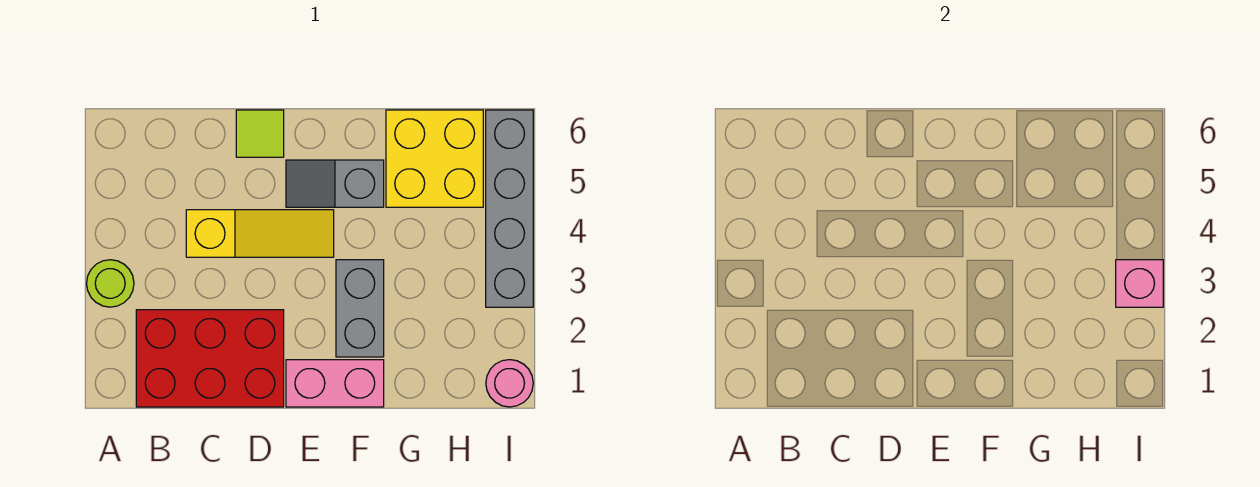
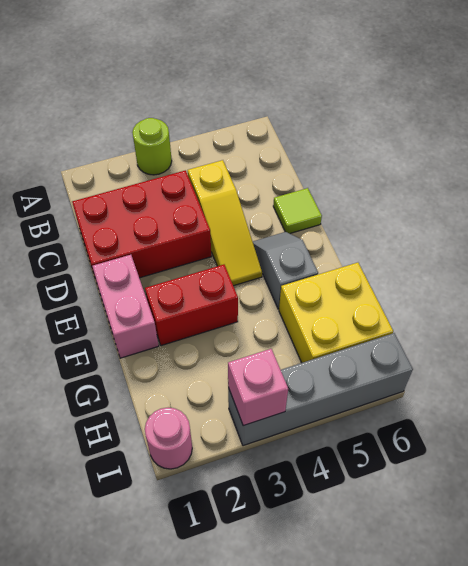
red brick B1:D2 level 1 -> red brick C1:D3 level 1
grey brick F2:F3 level 1 -> red brick F2:F3 level 1

